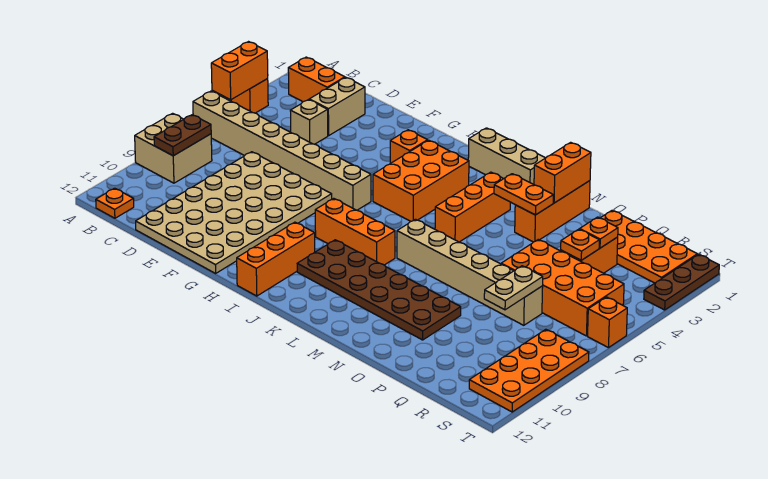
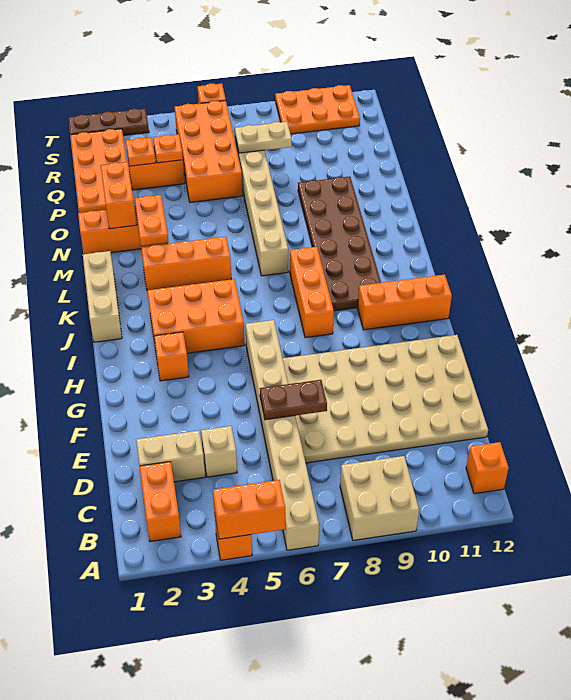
brown plate B8:B9 level 2 -> brown plate E6:E7 level 2
orange plate B12 level 1 -> orange brick B12 level 1
orange brick N1:N2 level 2 -> orange brick N2:O2 level 2
orange plate S8:T11 level 1 -> orange plate S9:T11 level 1

